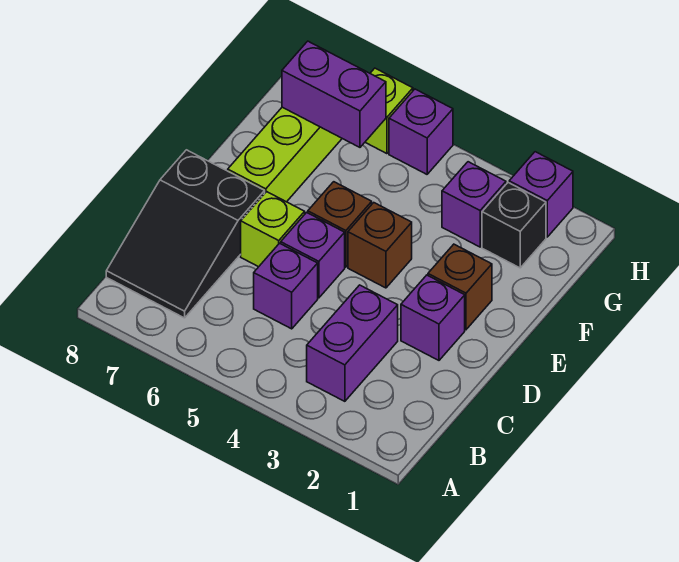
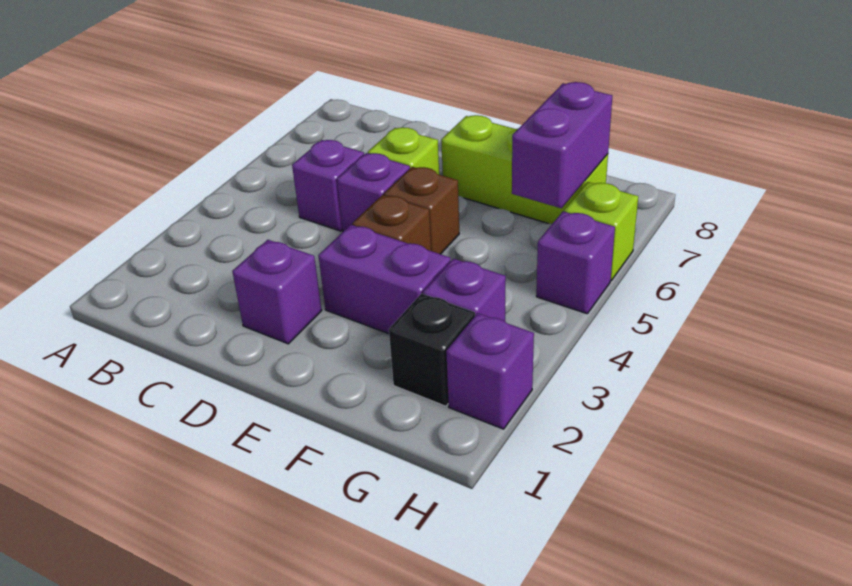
purple brick B3:C3 level 1 -> purple brick E3:F3 level 1
black slope B7:D8 level 1 top D -> none
brown brick E2 level 1 -> none

